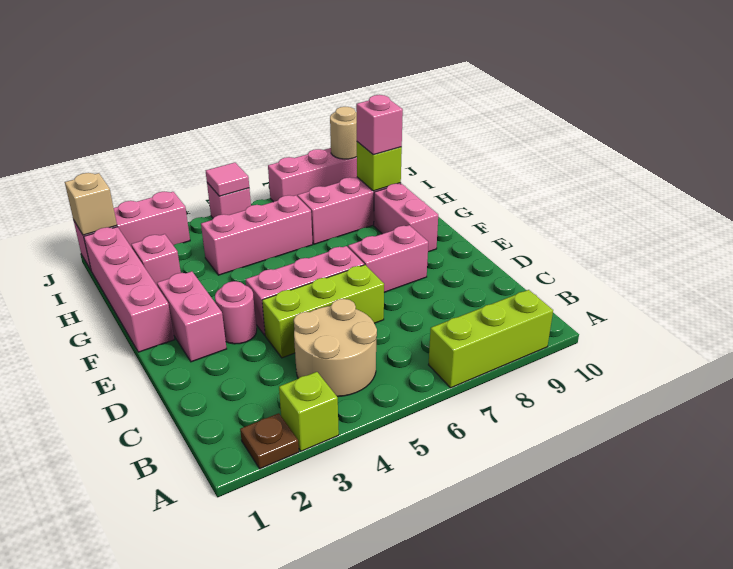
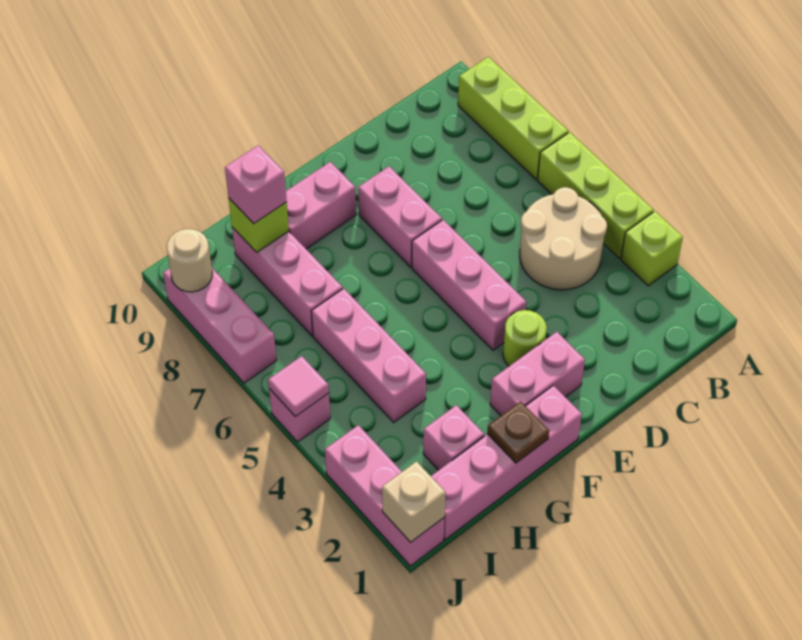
brown plate A2 level 1 -> brown plate G1 level 2
lime brick D4:D6 level 1 -> lime brick A4:A6 level 1
pink round brick E3 level 1 -> lime round brick E3 level 1

